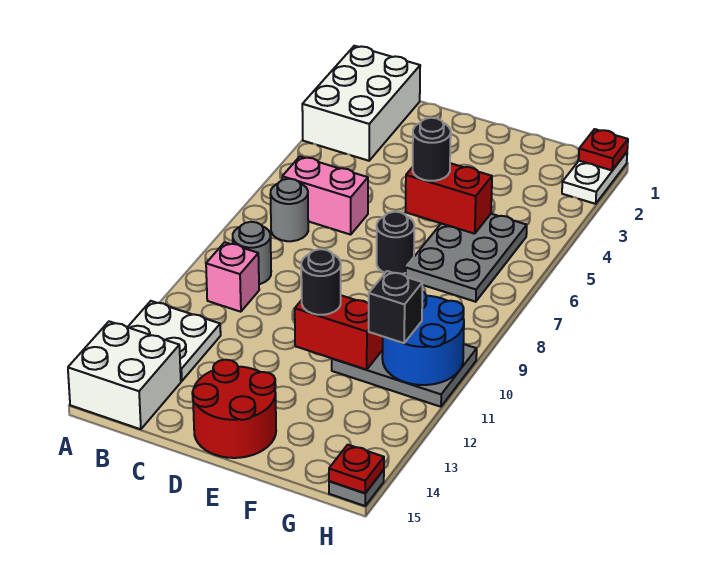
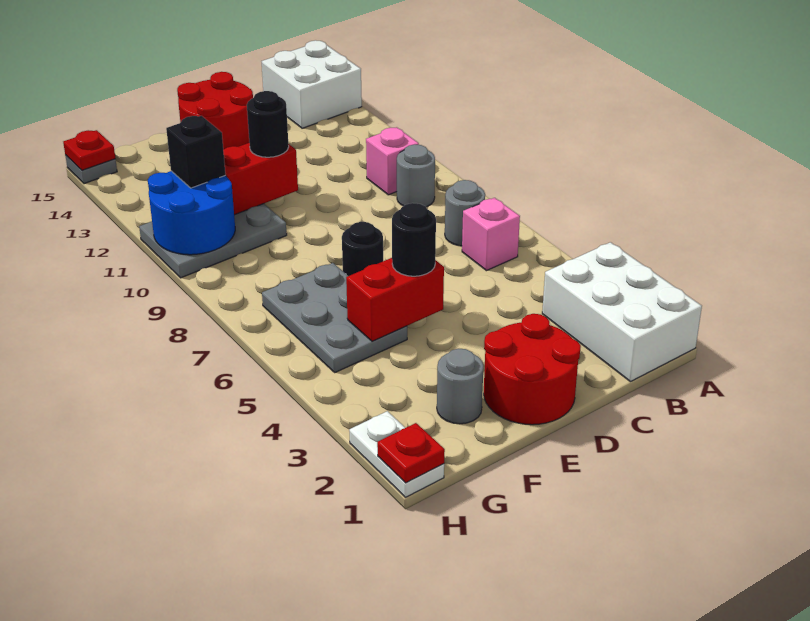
white plate A12:B13 level 1 -> none
pink brick B6:C6 level 1 -> pink brick B6 level 1
none -> red round brick D1:E2 level 1
none -> grey round brick F2 level 1

